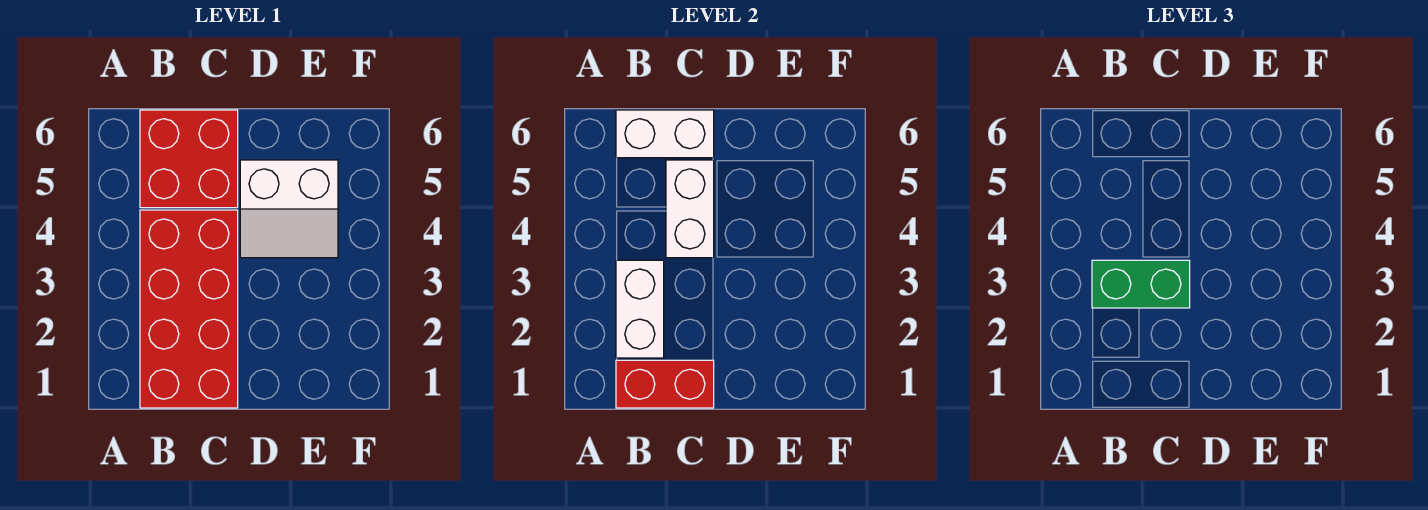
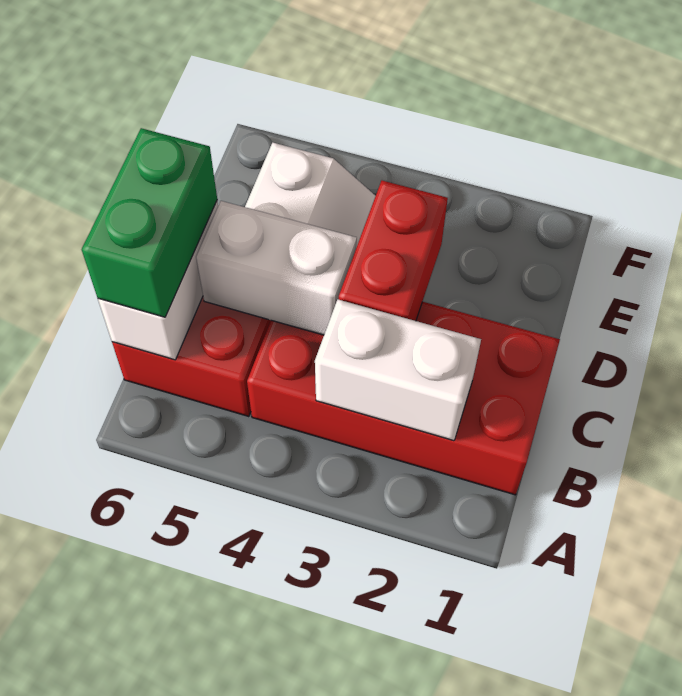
red brick B1:C1 level 2 -> red brick C3:D3 level 2
green brick B3:C3 level 3 -> green brick B6:C6 level 3

